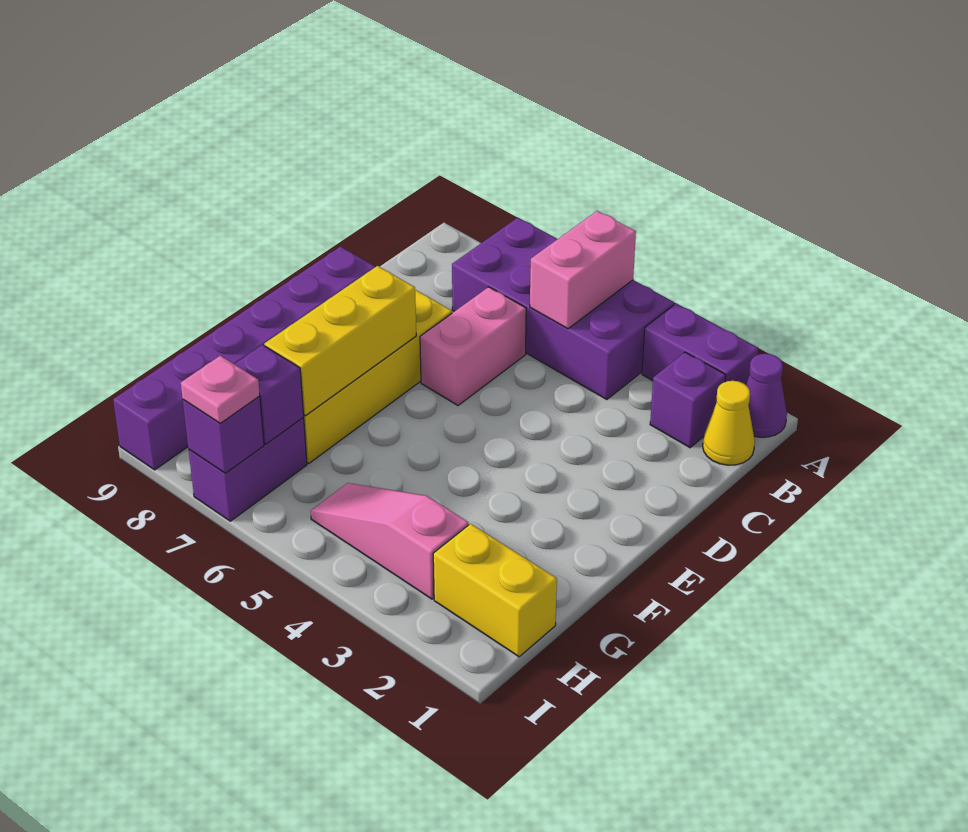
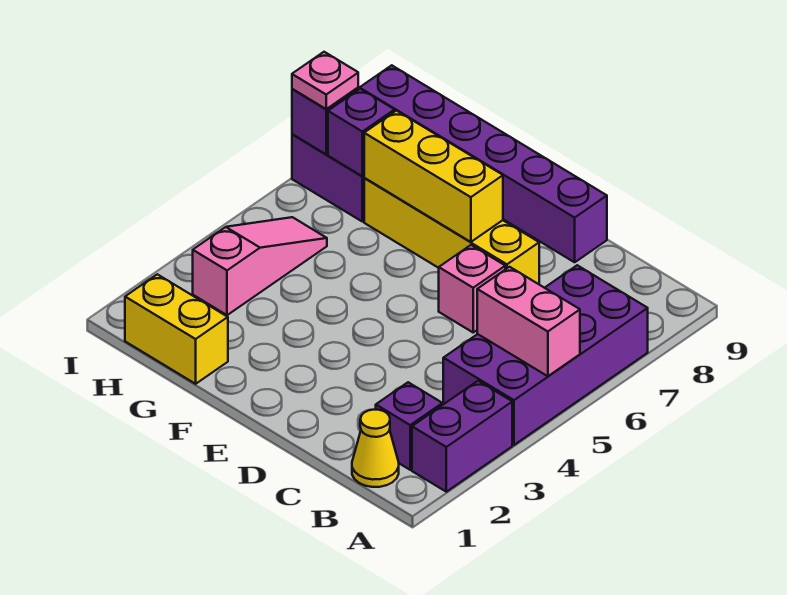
purple cone A1 level 1 -> none
pink brick C6:D6 level 1 -> pink brick D6 level 1
yellow brick H1:H2 level 1 -> yellow brick G1:H1 level 1

